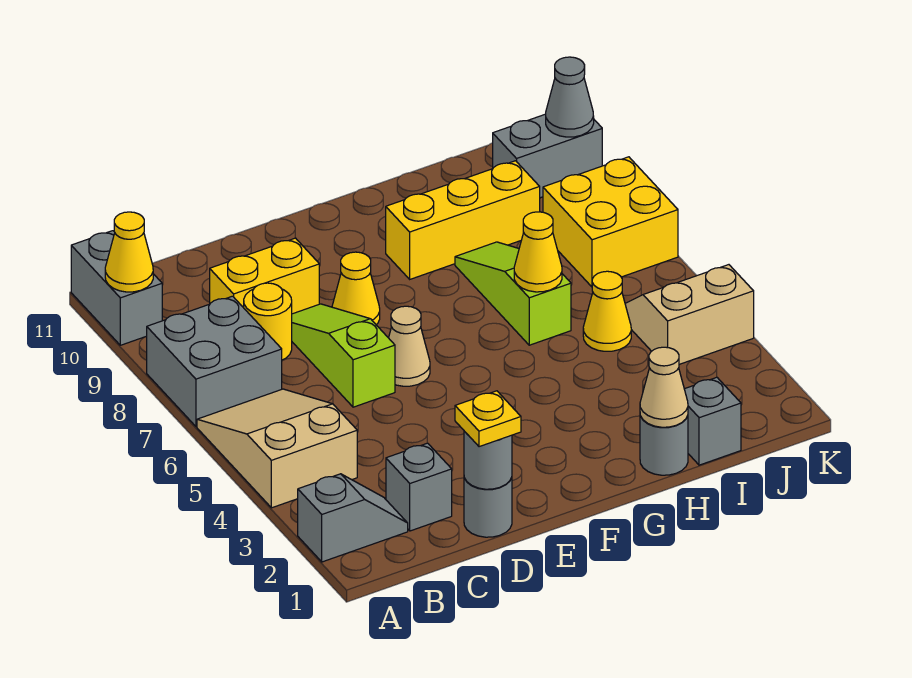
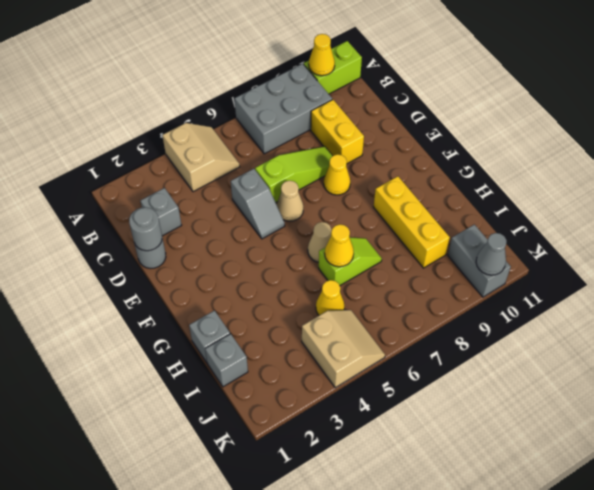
grey slope A2:B2 level 1 top A -> grey slope D5:E5 level 1 top D
tan slope A4:B6 level 1 top 4 -> tan slope A4:B5 level 1 top 4
grey brick A7:B8 level 1 -> grey brick A7:B9 level 1
grey brick A10:A11 level 1 -> lime brick A10:A11 level 1
yellow round brick C8 level 1 -> none
yellow plate D1 level 3 -> none
grey round brick H1 level 1 -> grey brick H1 level 1
tan cone H1 level 2 -> tan cone G6 level 1
lime slope H6:H8 level 1 top 6 -> lime slope H6:H7 level 1 top 6
yellow brick J7:K8 level 1 -> none

